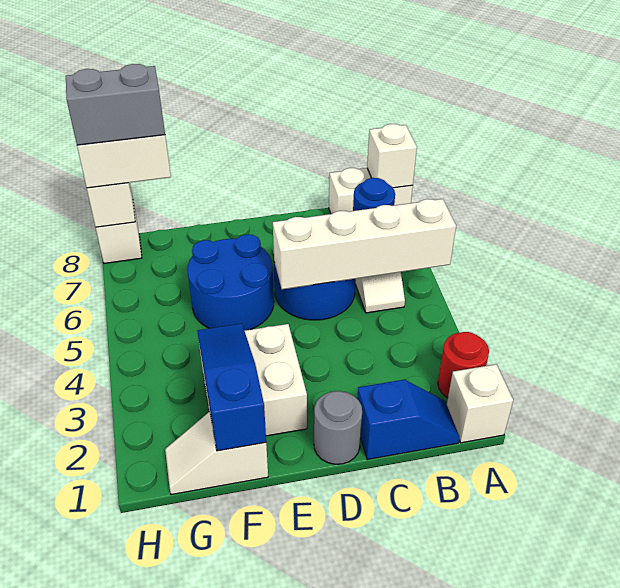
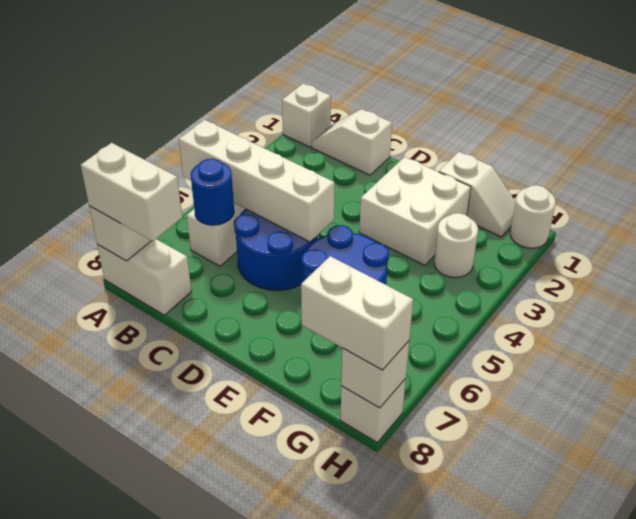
red round brick A2 level 1 -> none
none -> white brick A8:B8 level 3
blue slope B1:C1 level 1 top C -> white slope B1:C1 level 1 top C
grey round brick D1 level 1 -> none
blue slope F1:F3 level 2 top 1 -> none
none -> white round brick G3 level 1
grey brick G8:H8 level 4 -> none
none -> white round brick H1 level 1

